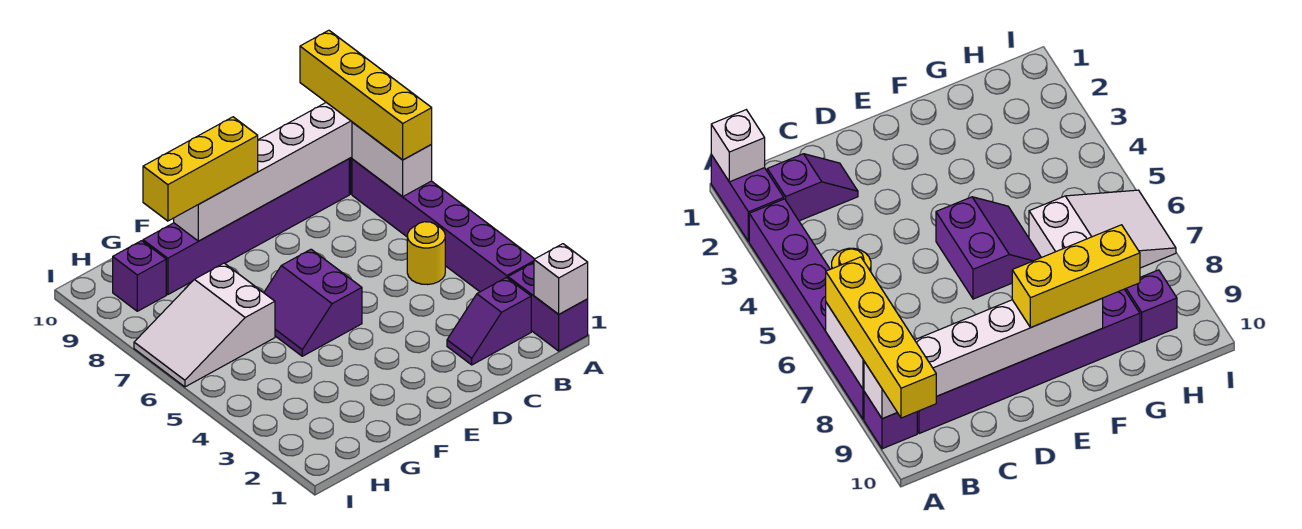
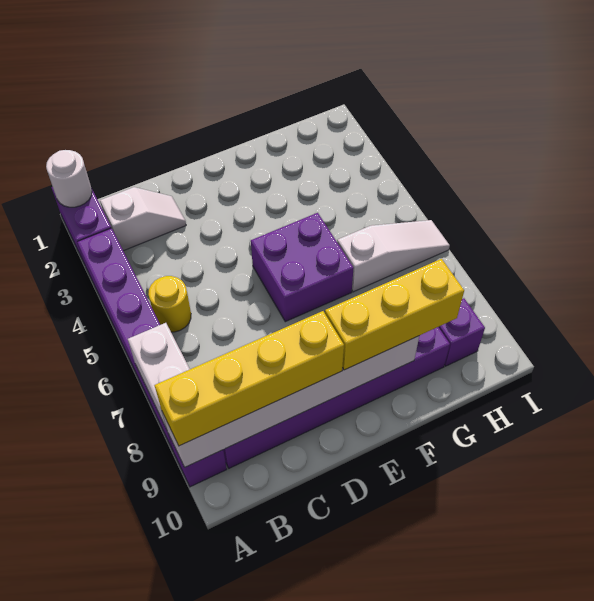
white brick A1 level 2 -> white round brick A1 level 2
yellow brick A7:A10 level 3 -> yellow brick A9:D9 level 3
purple slope B2:C2 level 1 top B -> white slope B2:C2 level 1 top B
purple slope E5:F6 level 1 top E -> purple brick E5:F6 level 1
white slope G6:I7 level 1 top G -> white slope G6:I6 level 1 top G

